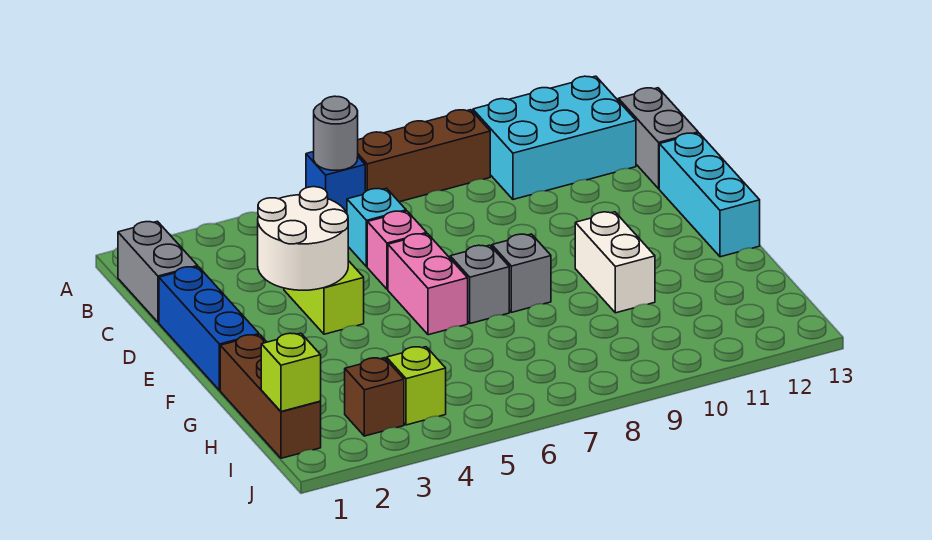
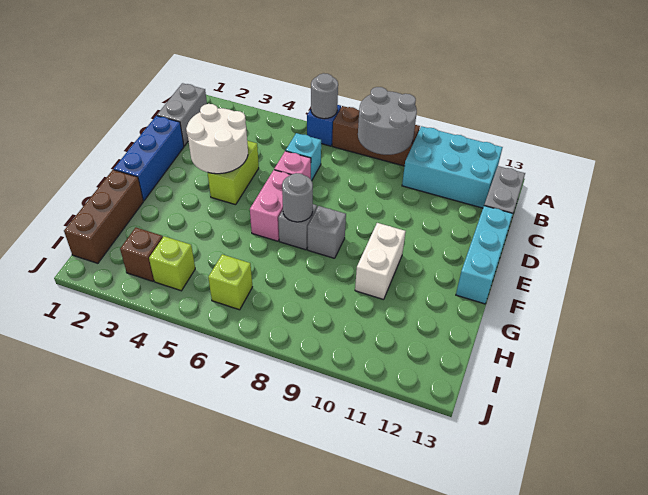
none -> grey round brick A8:B9 level 2
none -> grey round brick F7 level 2
lime brick I1 level 2 -> lime brick I6 level 1

